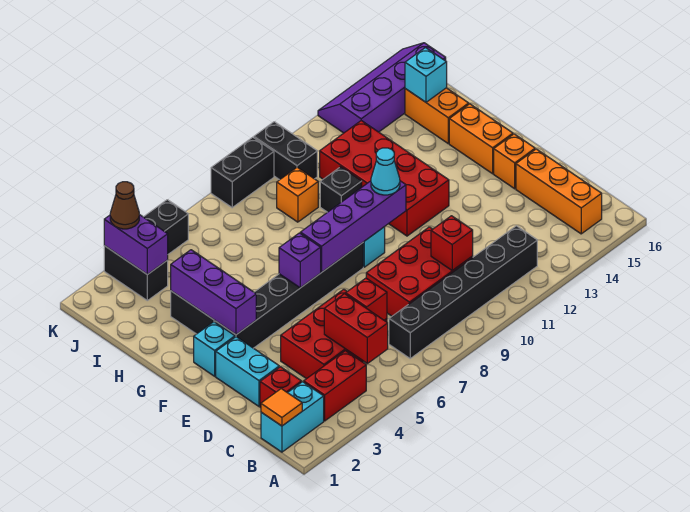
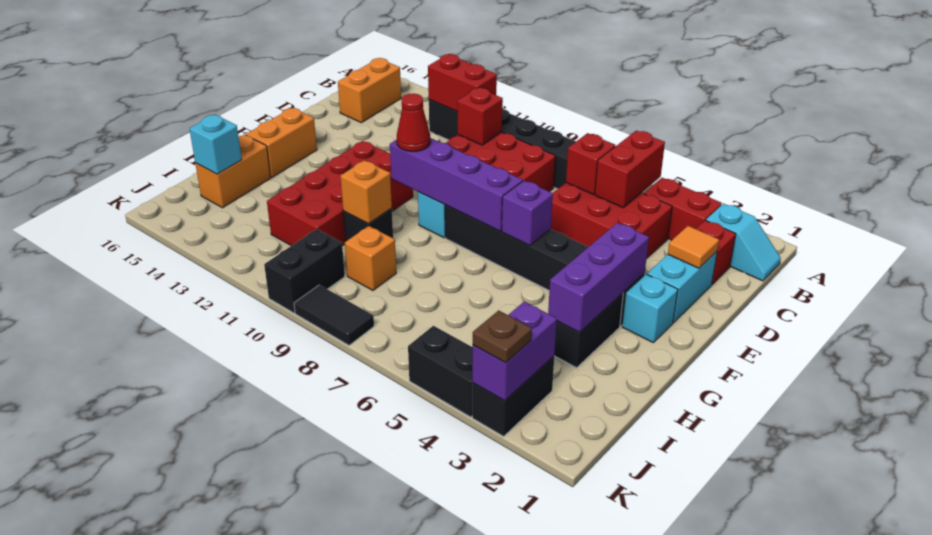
cyan brick B1:B2 level 1 -> cyan slope B1:B2 level 1 top 2
orange tile B1 level 2 -> orange tile D2 level 2
none -> red brick B11:B12 level 2
orange brick B15:D15 level 1 -> orange brick B15:C15 level 1
orange brick E15 level 1 -> orange brick H10 level 2
cyan cone F10 level 3 -> red cone F10 level 3
purple slope J13:K16 level 1 top J -> none
brown cone K3 level 3 -> brown plate K3 level 3
black brick K8:K9 level 1 -> black tile K8:K9 level 1

